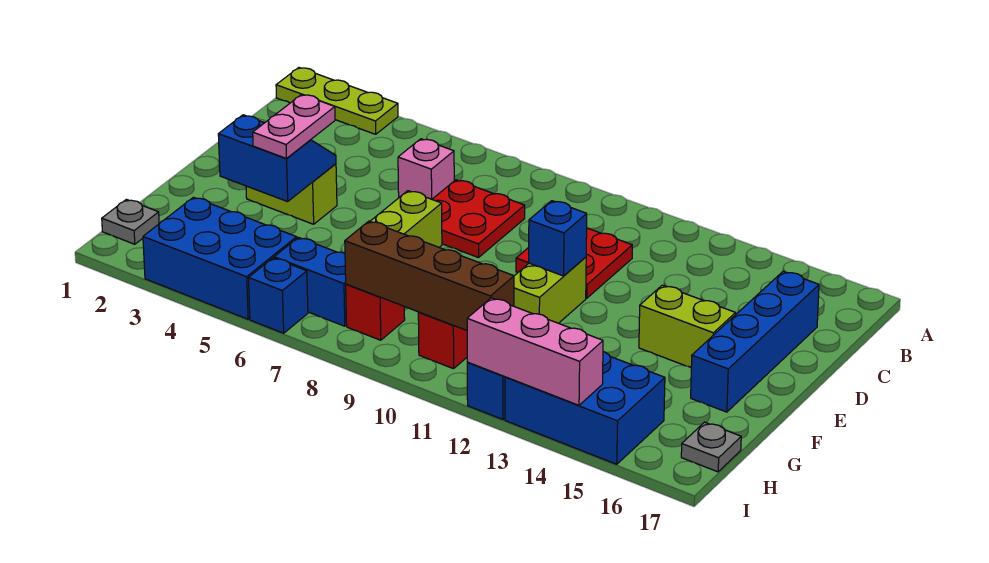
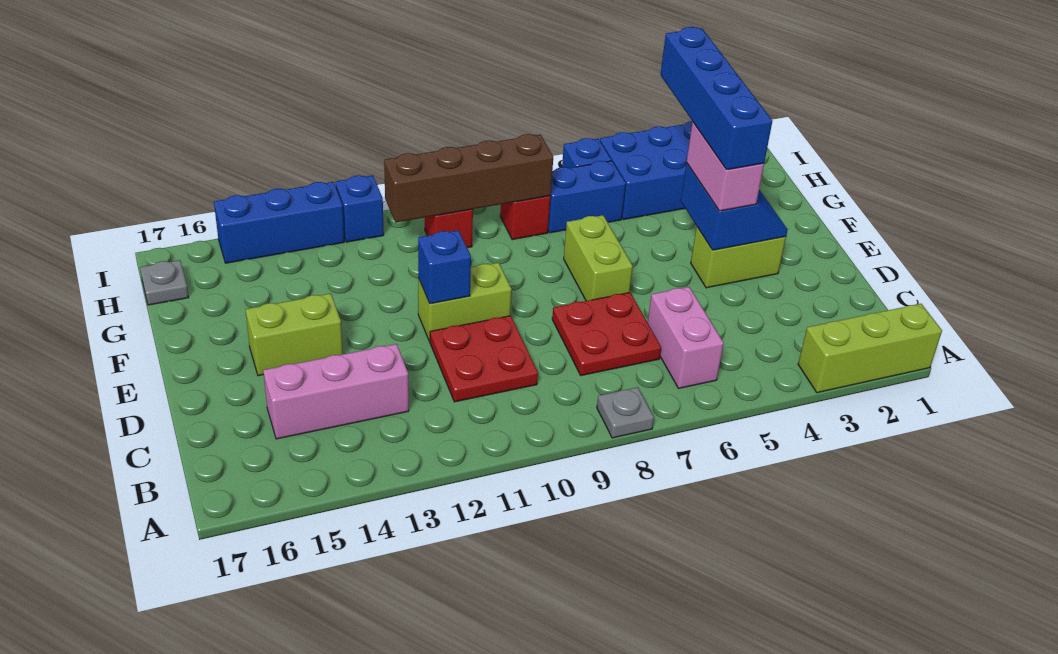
lime plate A1:A3 level 1 -> lime brick A1:A3 level 1
pink brick C6 level 1 -> pink brick B6:C6 level 1
blue brick C16:F16 level 1 -> blue brick E4:H4 level 4
blue slope E3:F4 level 2 top F -> blue slope E3:F4 level 2 top 4
pink plate E4:F4 level 3 -> pink brick E4:F4 level 3
lime brick E11:F11 level 1 -> lime brick E10:E11 level 1
grey plate H1 level 1 -> grey plate A8 level 1
blue brick H13:I15 level 1 -> blue brick I13:I15 level 1
pink brick I12:I14 level 2 -> pink brick C13:C15 level 1

